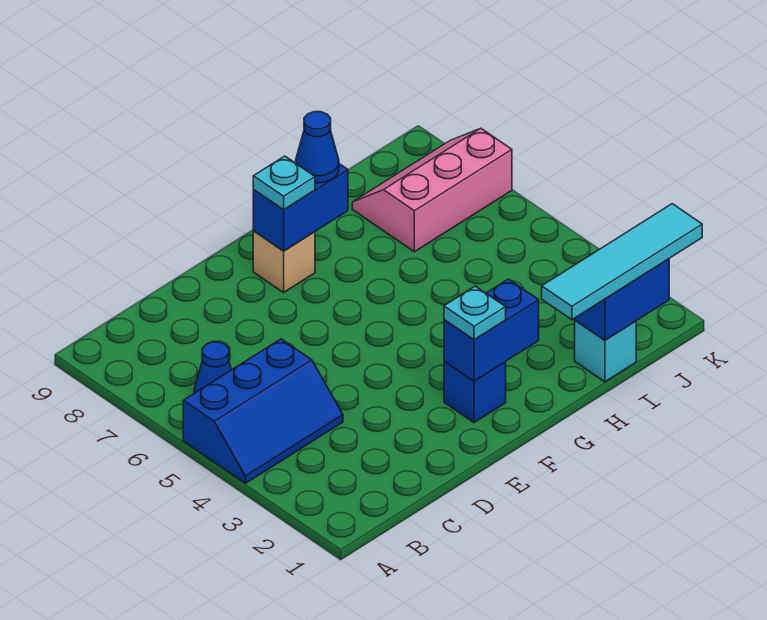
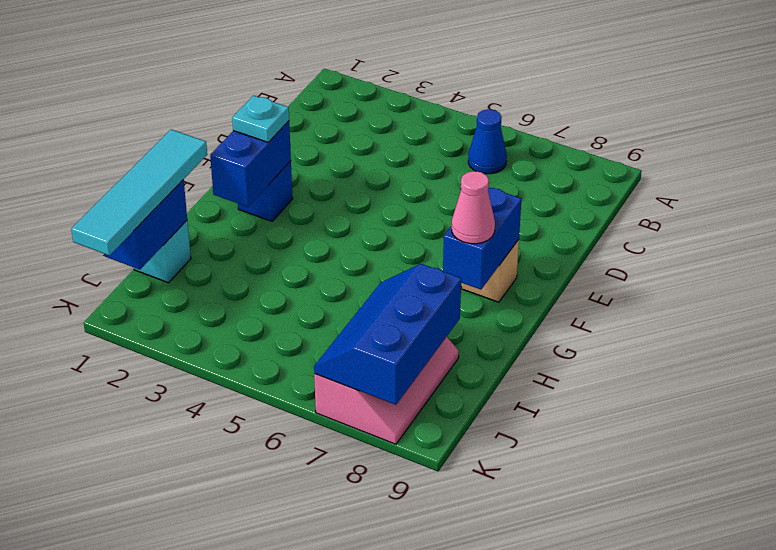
blue slope A4:C5 level 1 top 5 -> blue slope I7:K8 level 2 top 8
cyan plate F8 level 3 -> none
blue cone G8 level 3 -> pink cone G8 level 3

